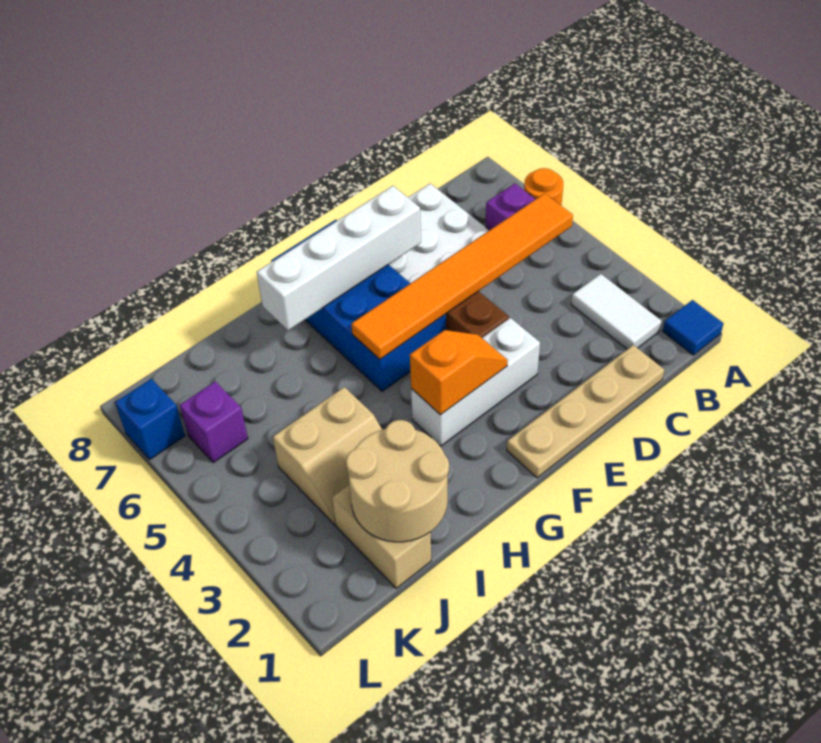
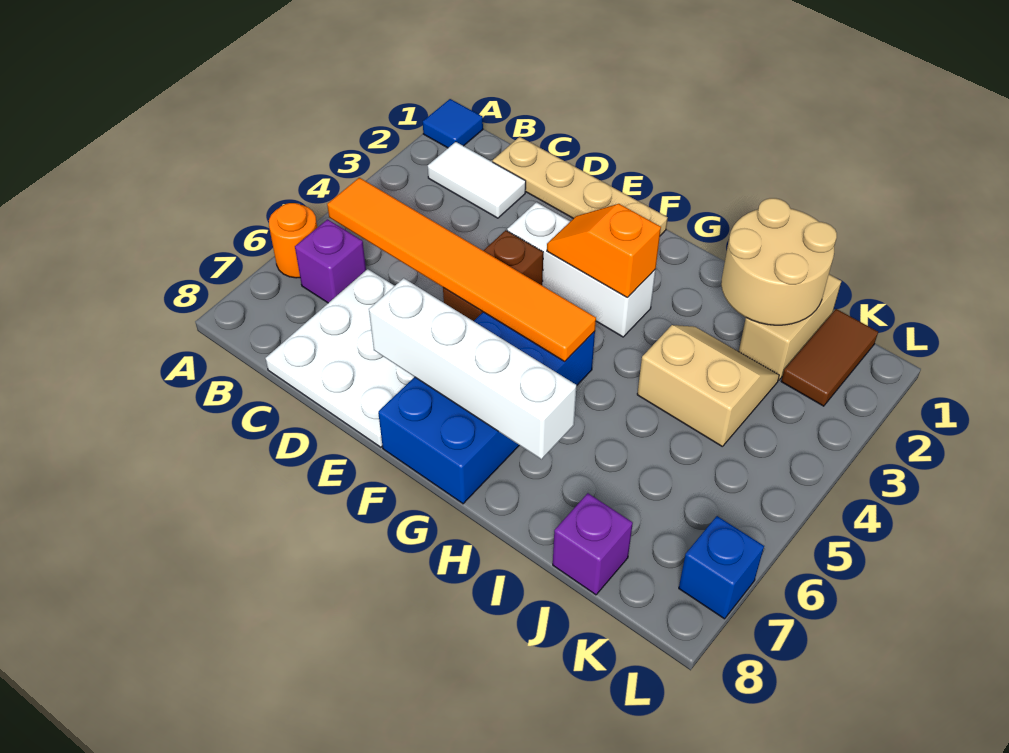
white tile B2:B3 level 1 -> white tile B2:C2 level 1
none -> brown tile K1:K2 level 1
purple brick K6 level 1 -> purple brick J8 level 1

